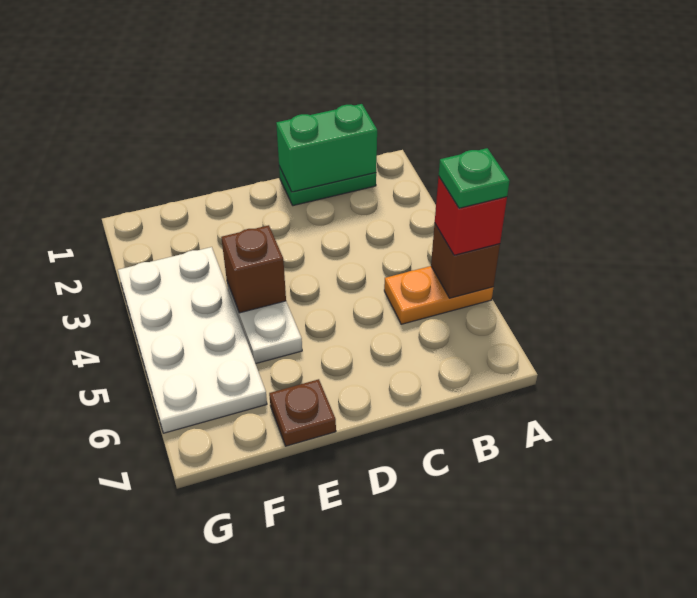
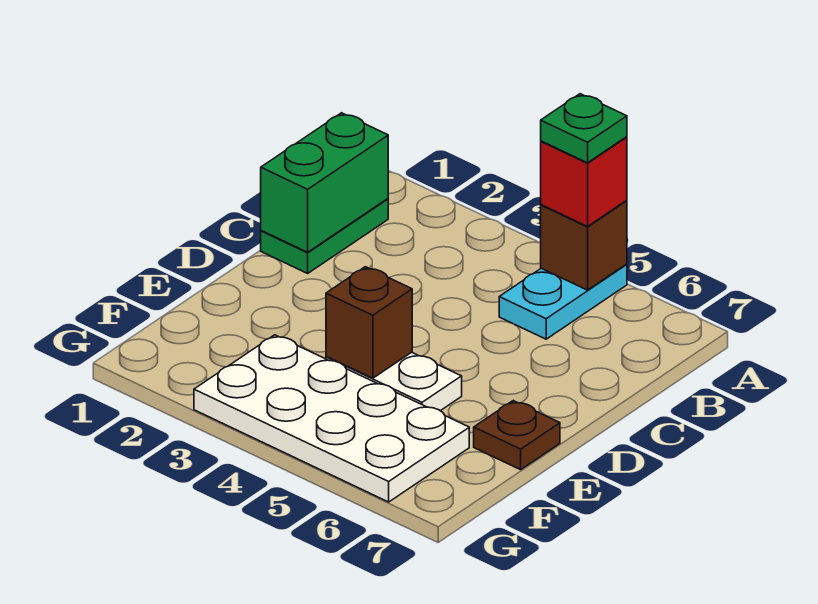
orange plate A5:B5 level 1 -> cyan plate A5:B5 level 1

